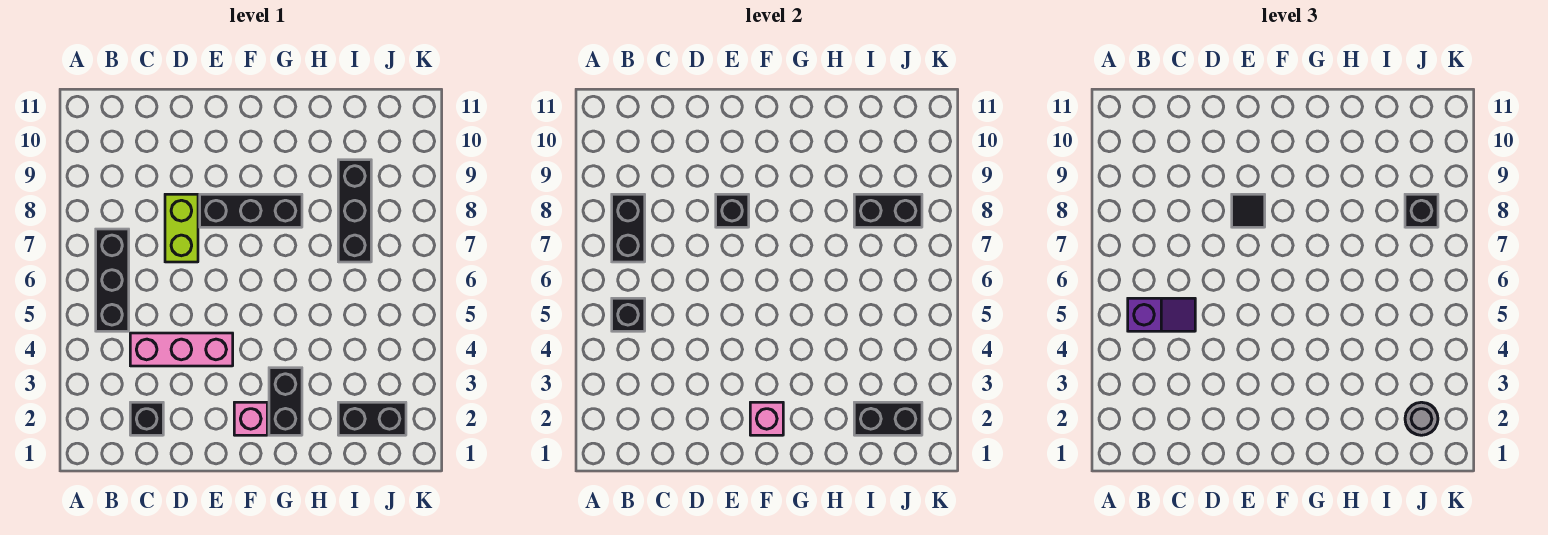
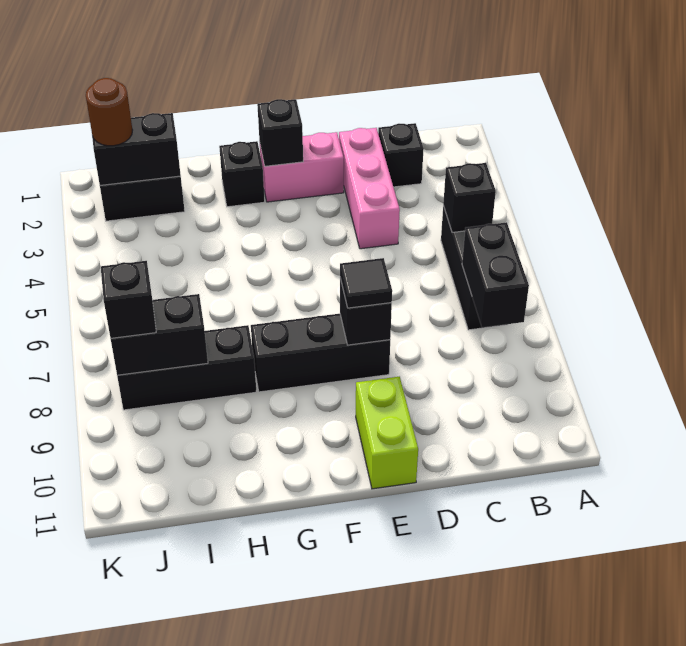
purple slope B5:C5 level 3 top B -> none
pink brick C4:E4 level 1 -> pink brick D2:D4 level 1
lime brick D7:D8 level 1 -> lime brick E10:E11 level 1
pink brick F2 level 1 -> pink brick E2:F2 level 1
pink brick F2 level 2 -> black brick F2 level 2
black brick G2:G3 level 1 -> black brick G2 level 1
black brick I7:I9 level 1 -> black brick H8:J8 level 1
grey round brick J2 level 3 -> brown round brick J2 level 3

